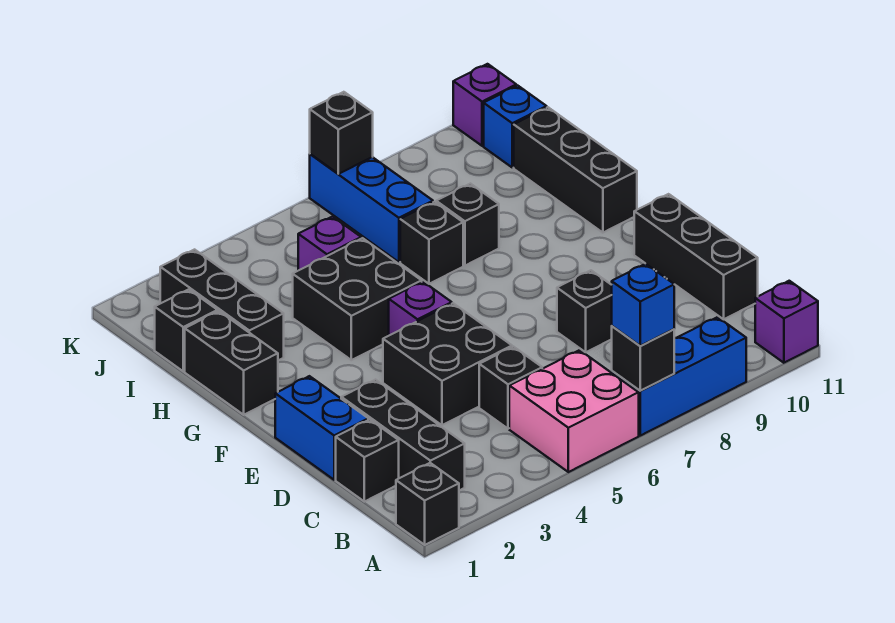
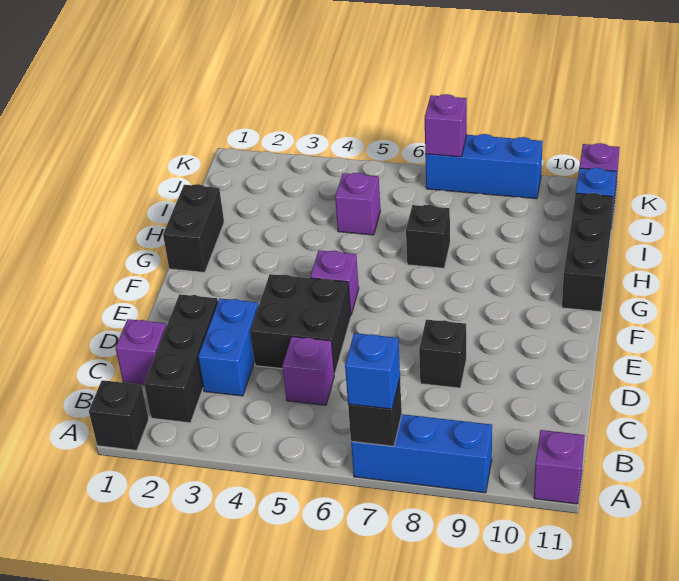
pink brick A5:B6 level 1 -> none
black brick C1 level 1 -> purple brick C1 level 1
black brick C5 level 1 -> purple brick C5 level 1
black brick C11:E11 level 1 -> none
blue brick D1:E1 level 1 -> blue brick C3:D3 level 1
black brick G4:H5 level 1 -> none
black brick H2:J2 level 1 -> none
black brick H8 level 1 -> none
black brick I1 level 1 -> none
blue brick I7:K7 level 1 -> blue brick K7:K9 level 1
black brick K7 level 2 -> purple brick K7 level 2

